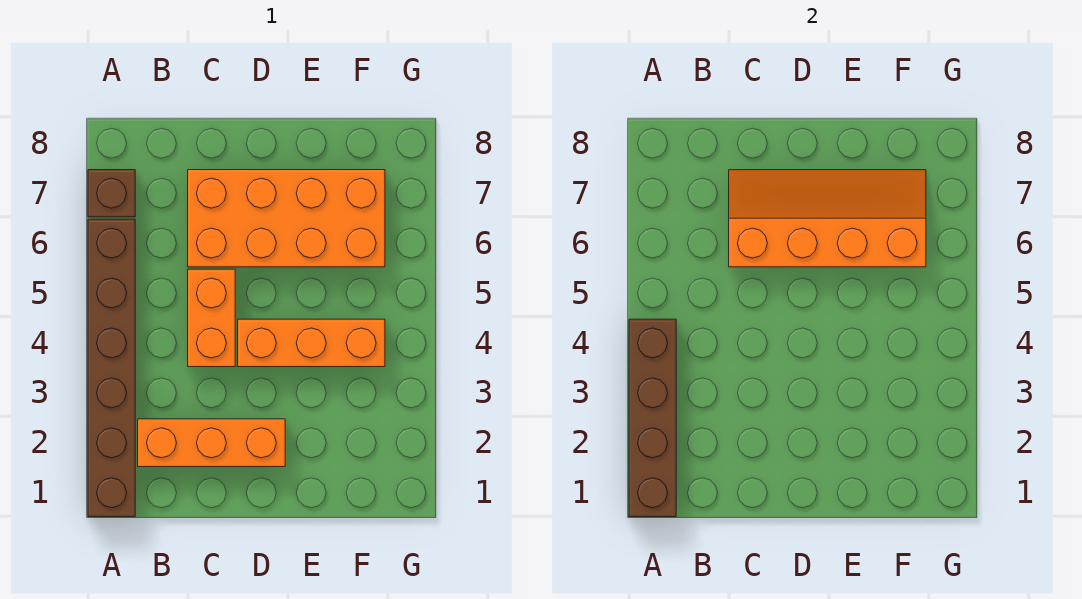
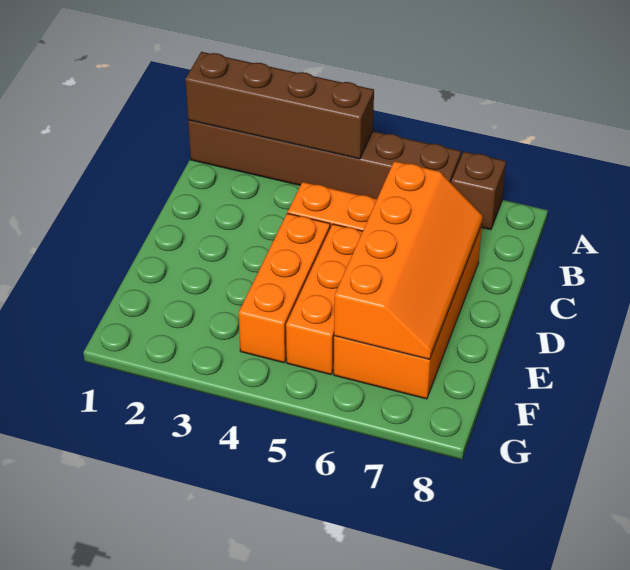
orange brick B2:D2 level 1 -> orange brick D5:F5 level 1

